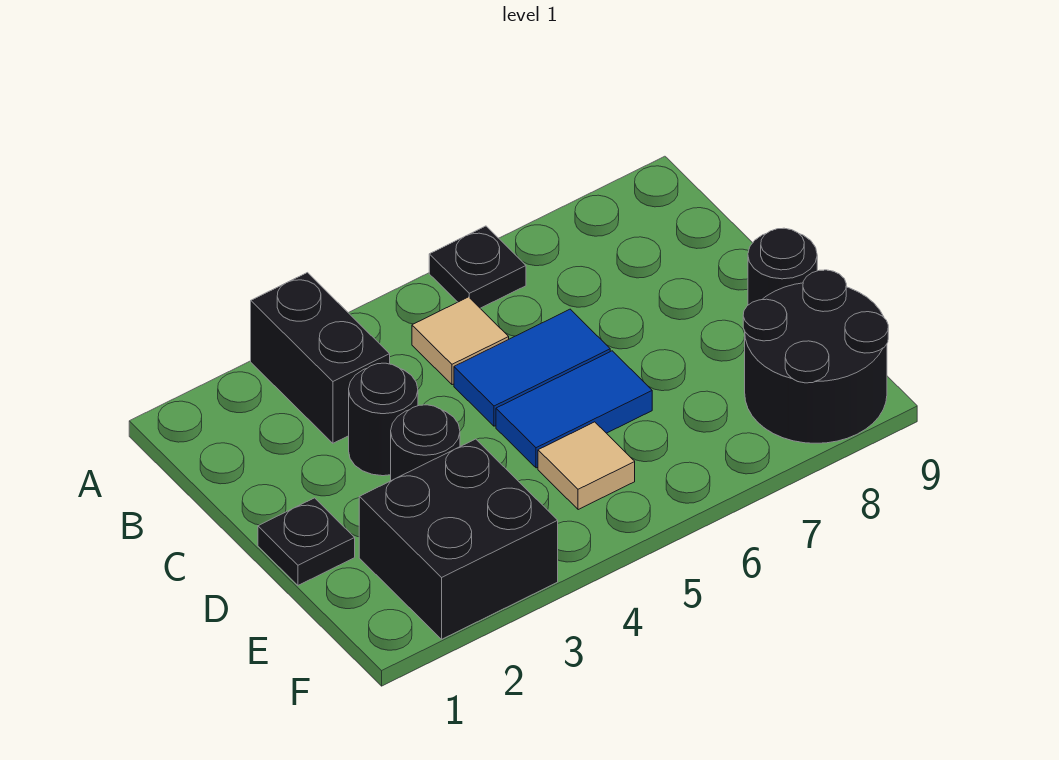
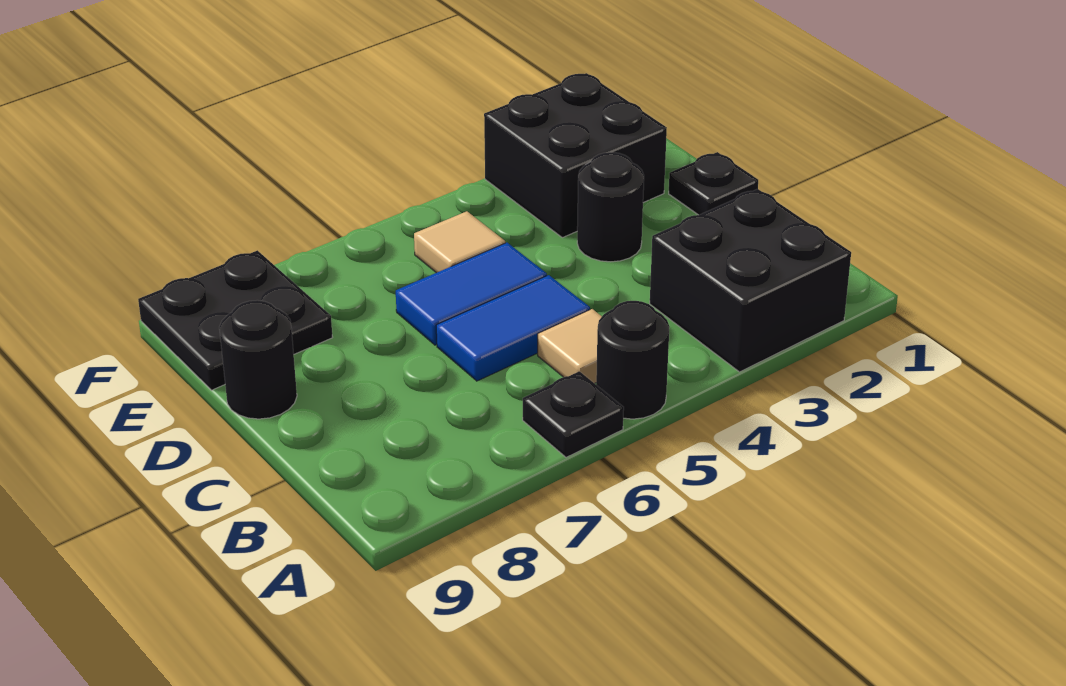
black brick A3:B3 level 1 -> black brick A2:B3 level 1
black round brick C3 level 1 -> black round brick A5 level 1
black round brick E8:F9 level 1 -> black plate E8:F9 level 1

